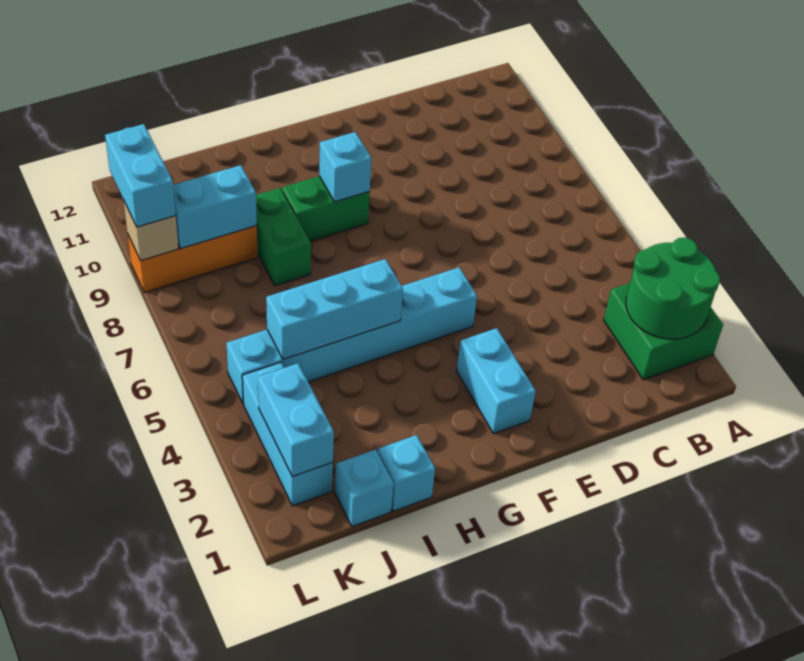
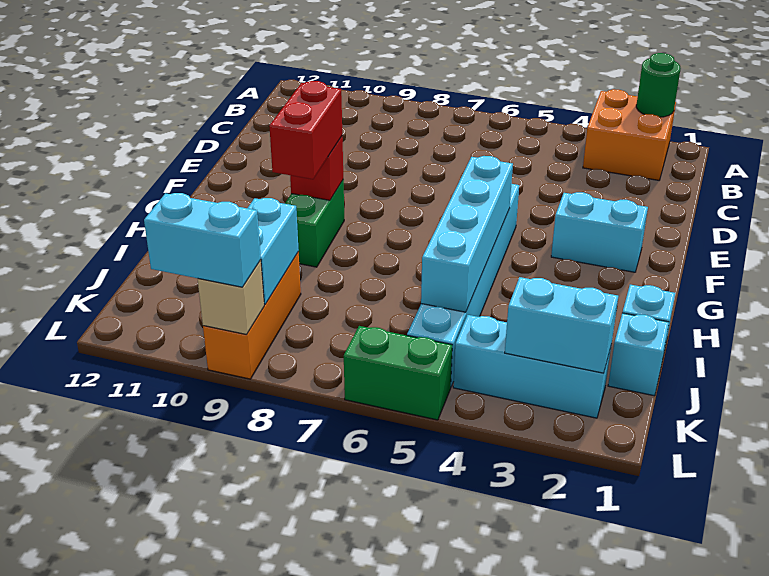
green brick A2:B3 level 1 -> orange brick A2:B3 level 1
green round brick A2:B3 level 2 -> green round brick A2 level 2
cyan brick G9 level 2 -> red brick G9 level 2
none -> red brick G9:H9 level 3
cyan brick H5:J5 level 2 -> cyan brick G5:J5 level 2
green brick I8:I9 level 1 -> green brick L5:L6 level 1

